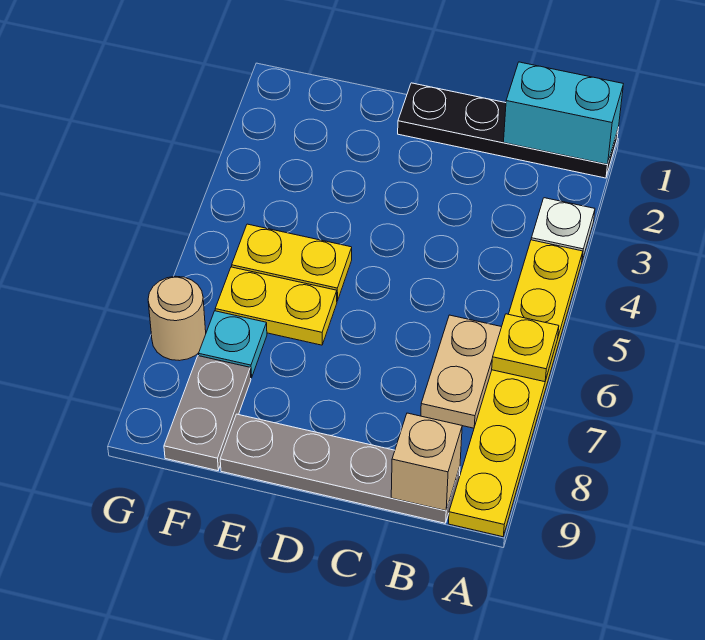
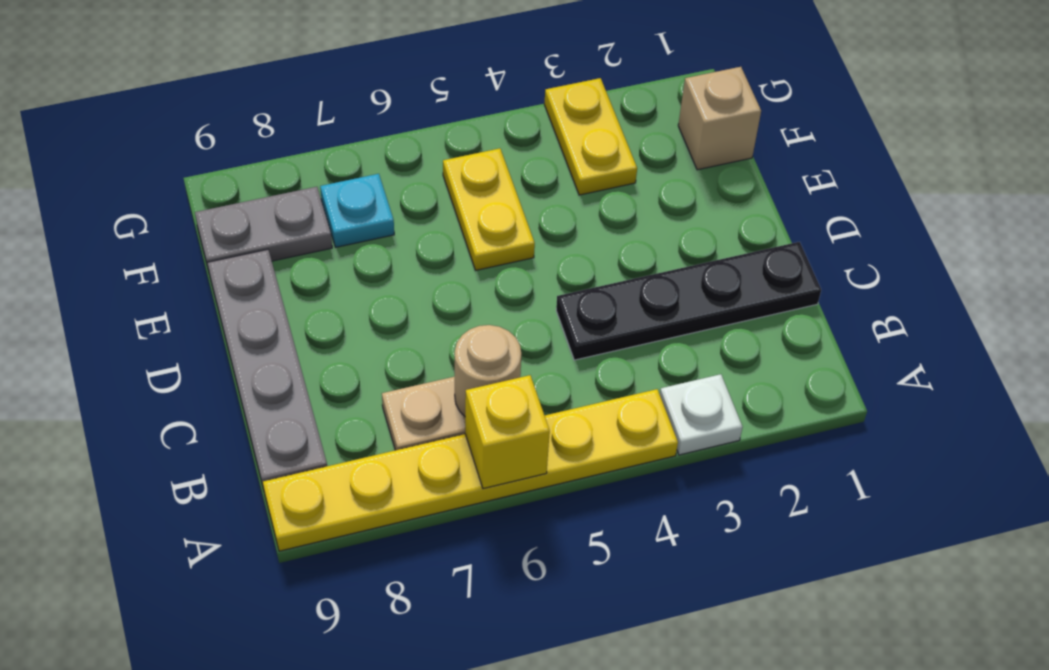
black plate A1:D1 level 1 -> black plate C1:C4 level 1
cyan brick A1:B1 level 2 -> none
yellow plate A6 level 2 -> yellow brick A6 level 2
tan brick B9 level 2 -> tan brick F1 level 1
yellow plate E6:F6 level 1 -> yellow plate F3:G3 level 1
tan round brick G7 level 1 -> tan round brick B6 level 2

